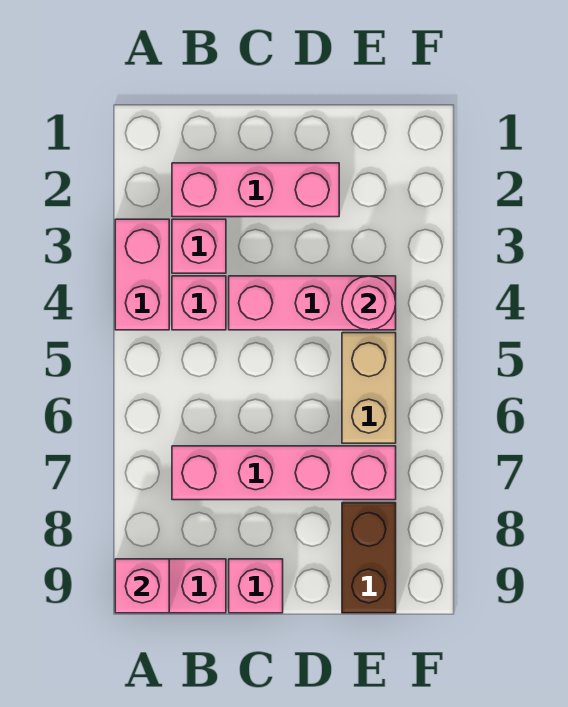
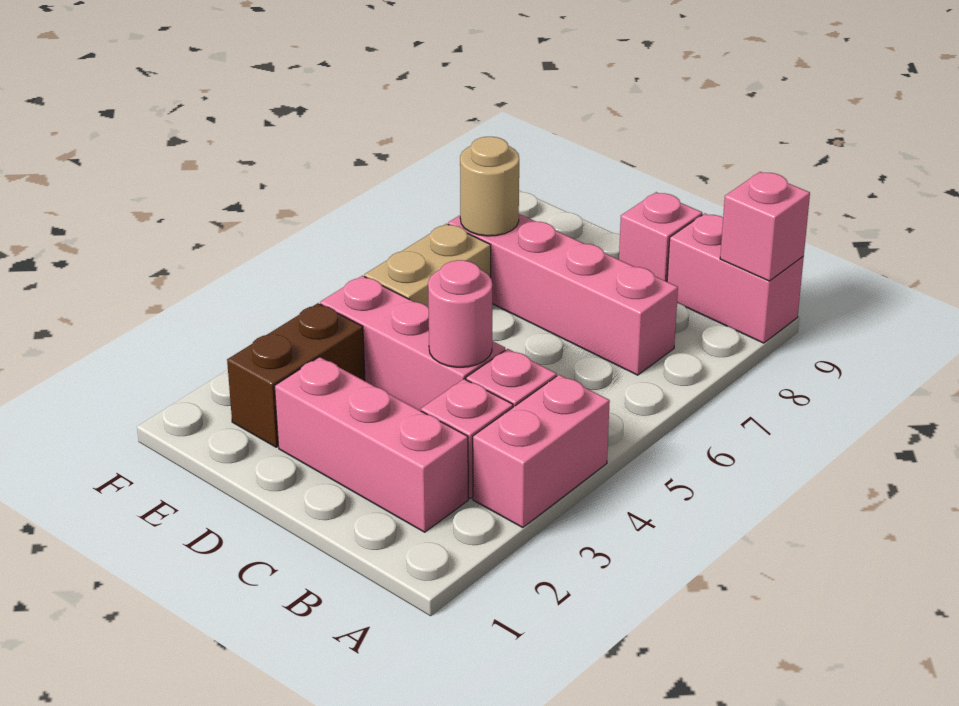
pink round brick E4 level 2 -> pink round brick C4 level 2
none -> tan round brick E7 level 2
brown brick E8:E9 level 1 -> brown brick E2:E3 level 1

